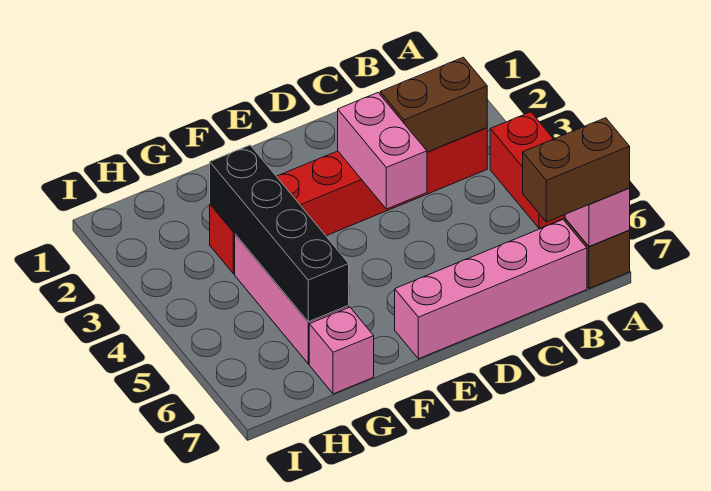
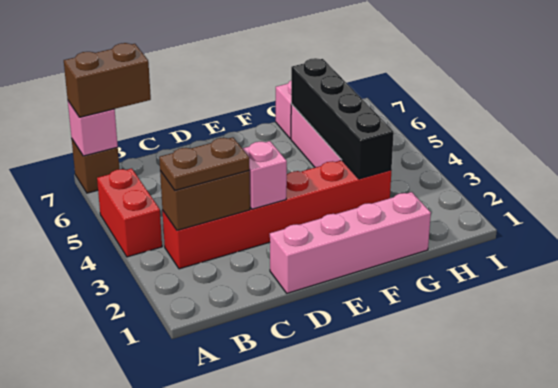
none -> brown plate B3:C3 level 3
pink brick B7:E7 level 1 -> pink brick D1:G1 level 1
pink brick D3:D4 level 2 -> pink brick D3 level 2

